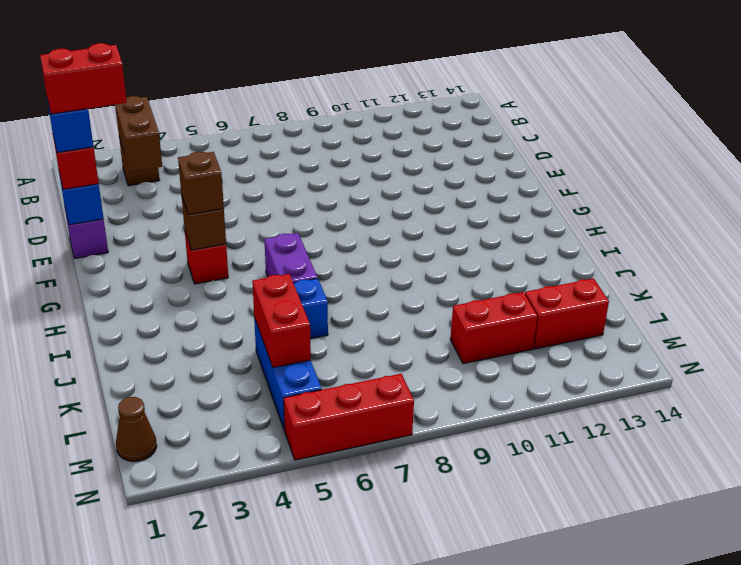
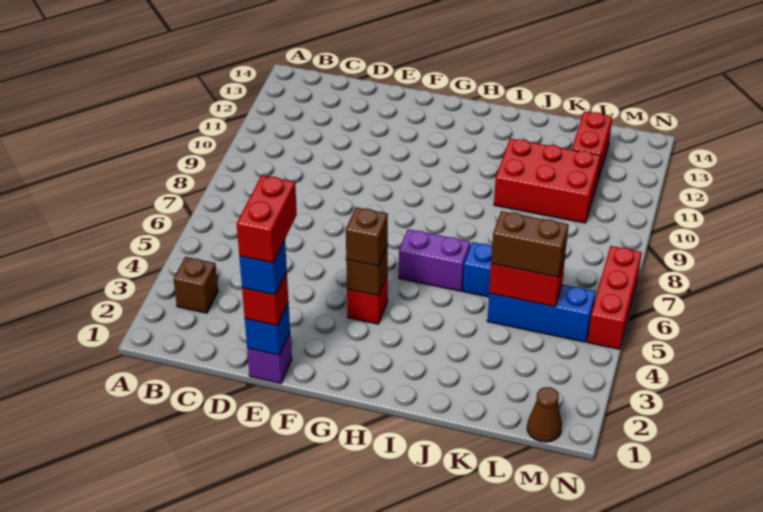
brown brick B3:C3 level 2 -> brown brick K5:L5 level 3
red brick L10:L11 level 1 -> red brick J10:L11 level 1

